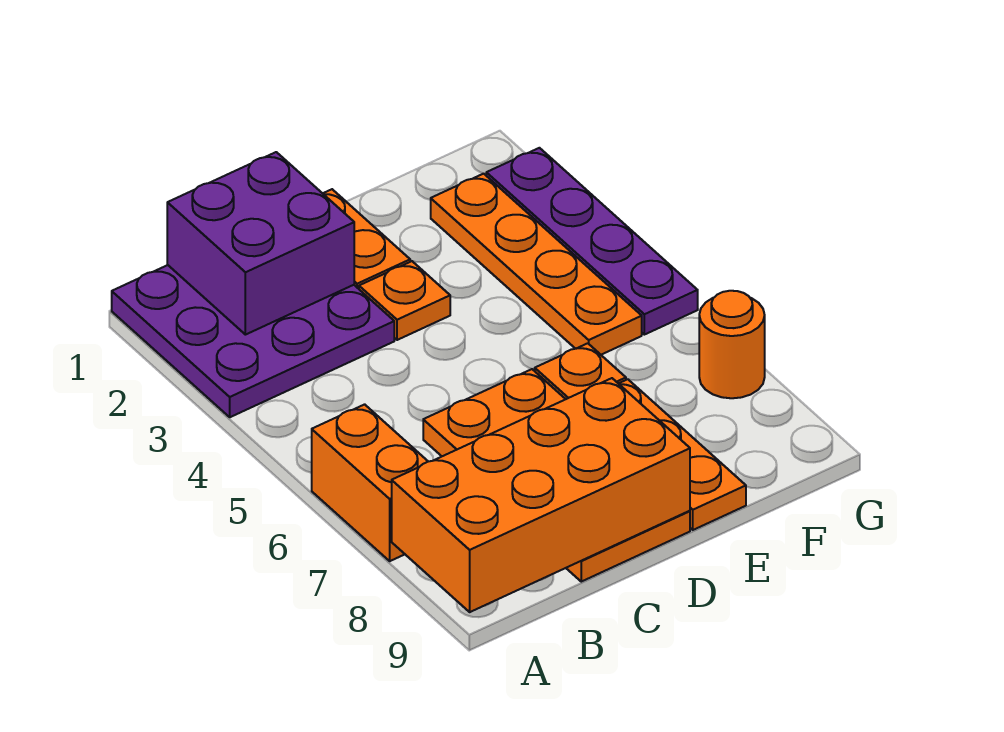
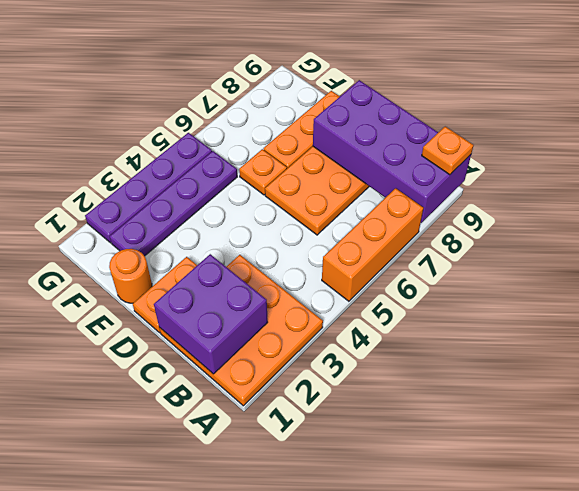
purple plate A1:C3 level 1 -> orange plate A1:C3 level 1
orange brick A6:A7 level 1 -> orange brick A5:A7 level 1
orange brick A8:D9 level 2 -> purple brick A8:D9 level 2
orange plate D3 level 1 -> orange plate A9 level 3
orange plate F2:F5 level 1 -> purple plate F2:F5 level 1
orange round brick G7 level 1 -> orange round brick E1 level 1

